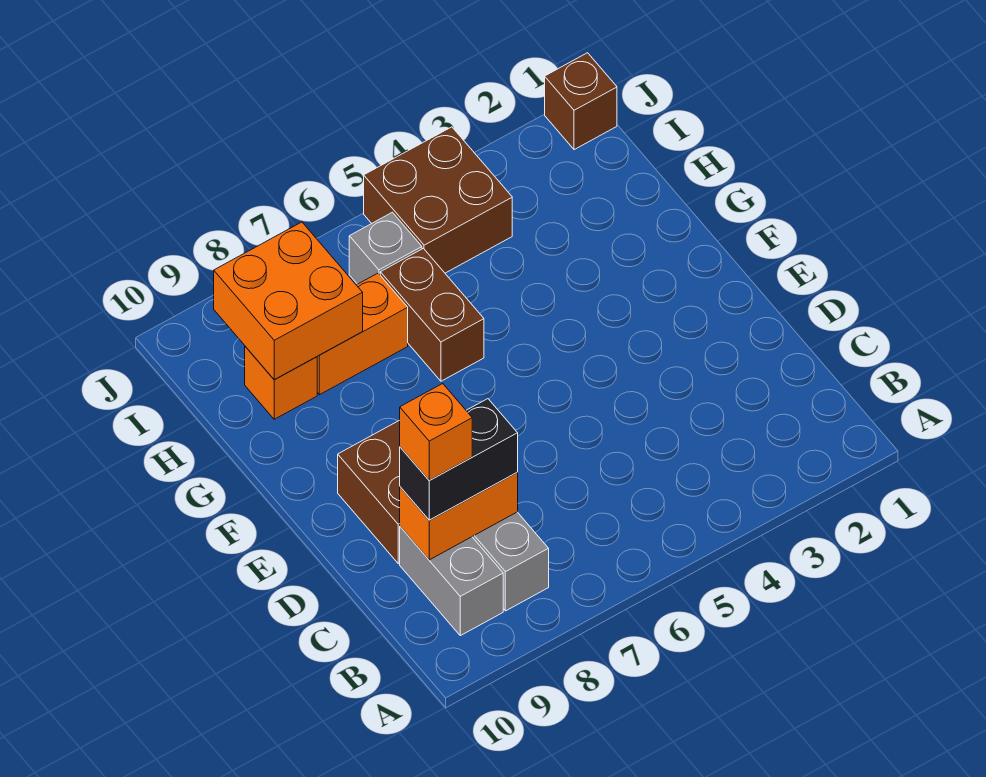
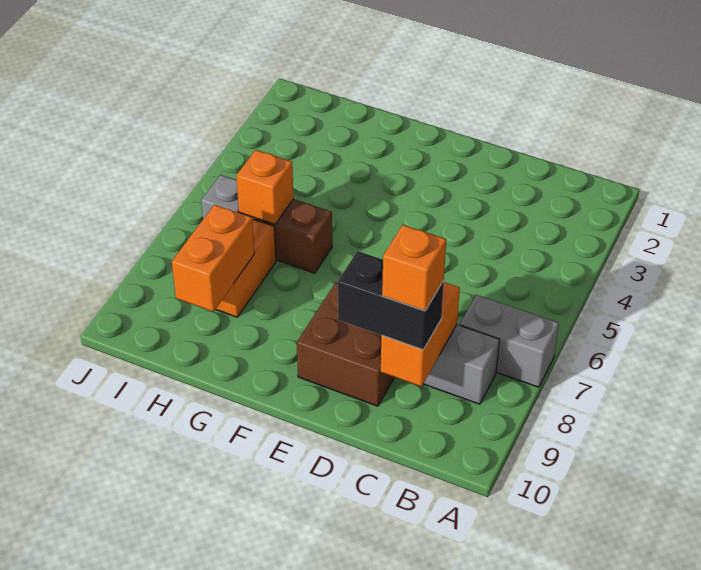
grey brick B9:C9 level 1 -> grey brick A7:B7 level 1
black brick C8:C9 level 3 -> black brick C9:D9 level 3
orange brick H8:I9 level 2 -> orange brick H8:H9 level 2
orange brick H9 level 1 -> orange brick H6 level 2
brown brick I4:J5 level 1 -> none
brown brick J1 level 1 -> none

